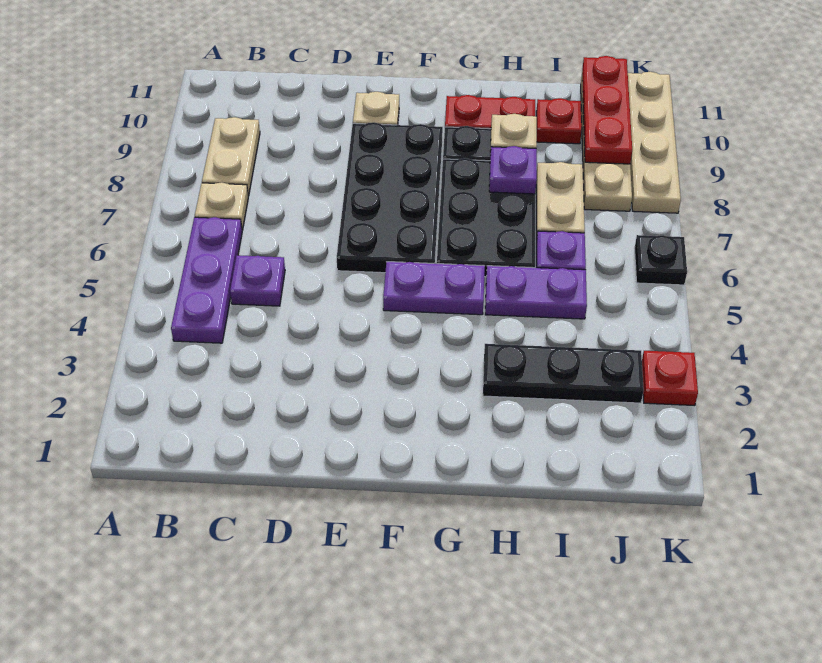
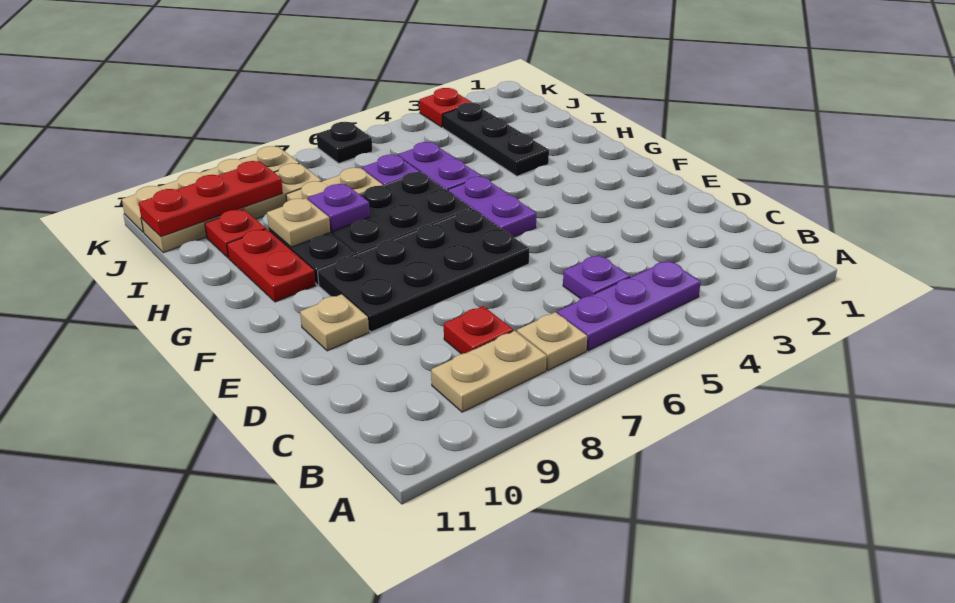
none -> red plate C8 level 1

